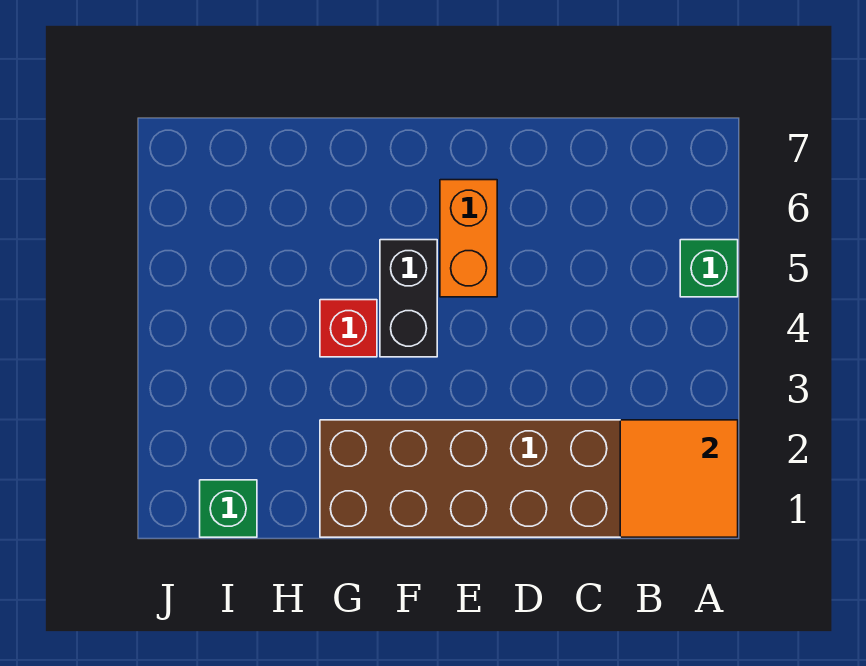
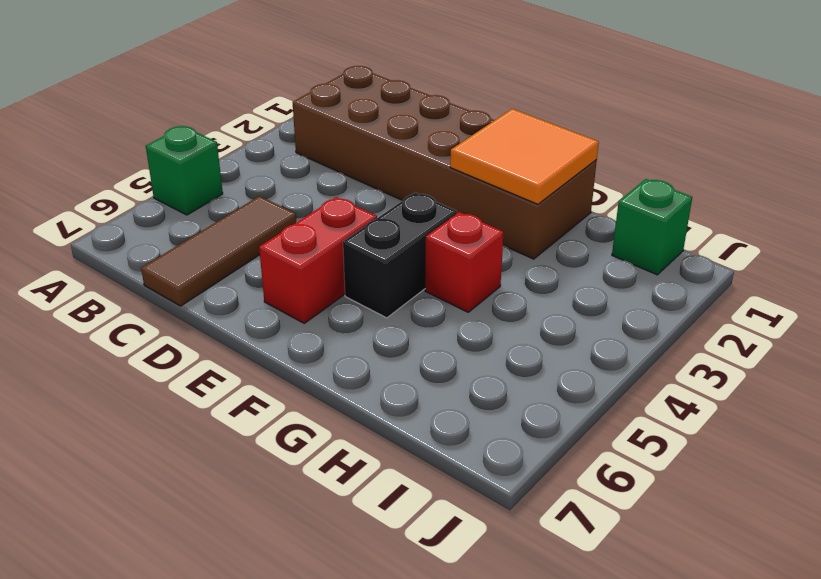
orange tile A1:B2 level 2 -> orange tile F1:G2 level 2
none -> brown tile C5:C7 level 1
orange brick E5:E6 level 1 -> red brick E5:E6 level 1

